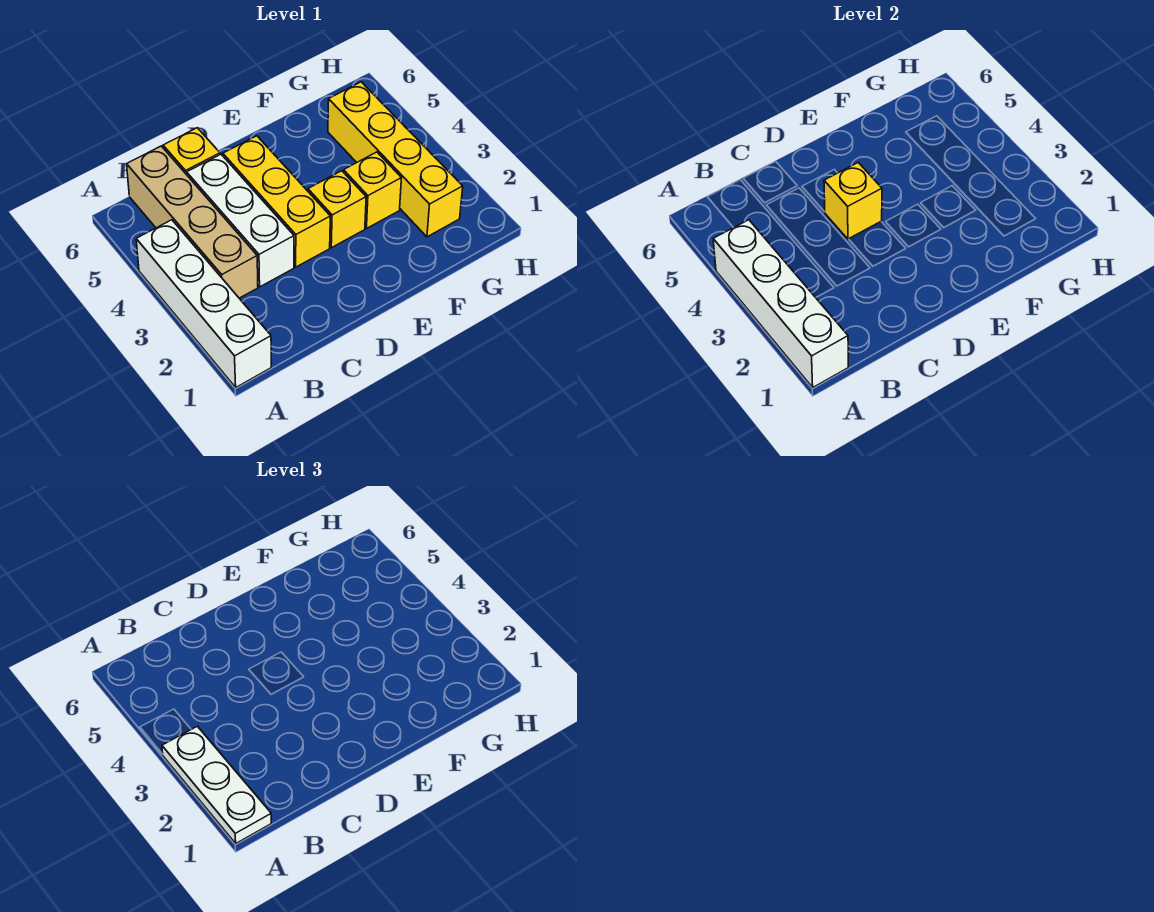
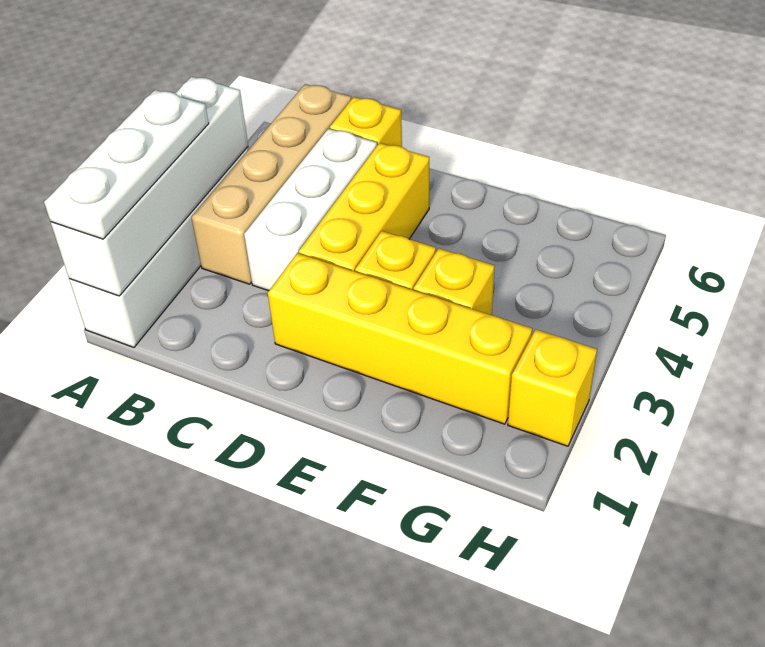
yellow brick D4 level 2 -> yellow brick H2 level 1
yellow brick G2:G5 level 1 -> yellow brick D2:G2 level 1

